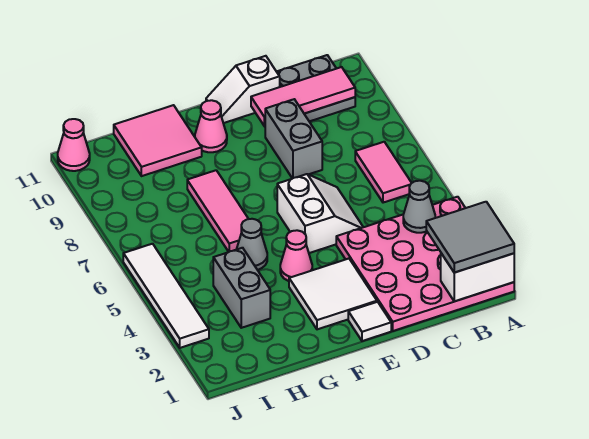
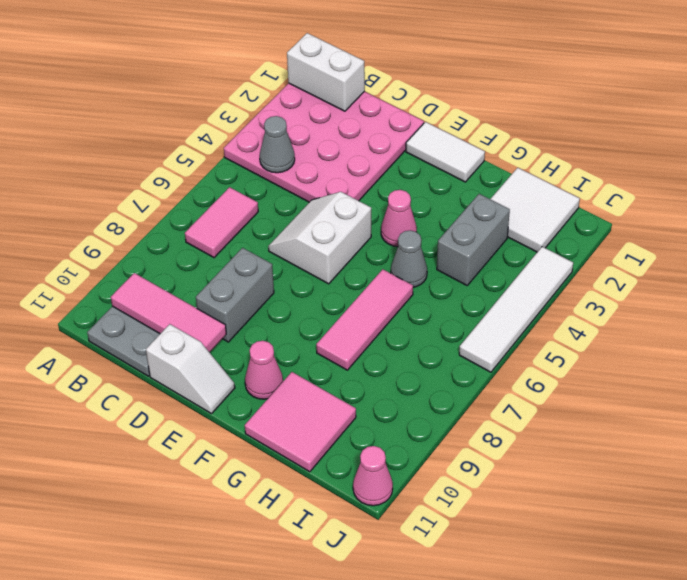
grey tile A1:B2 level 3 -> none
white tile E1 level 1 -> white tile E1:F1 level 1
white tile E2:F3 level 1 -> white tile H1:I2 level 1

